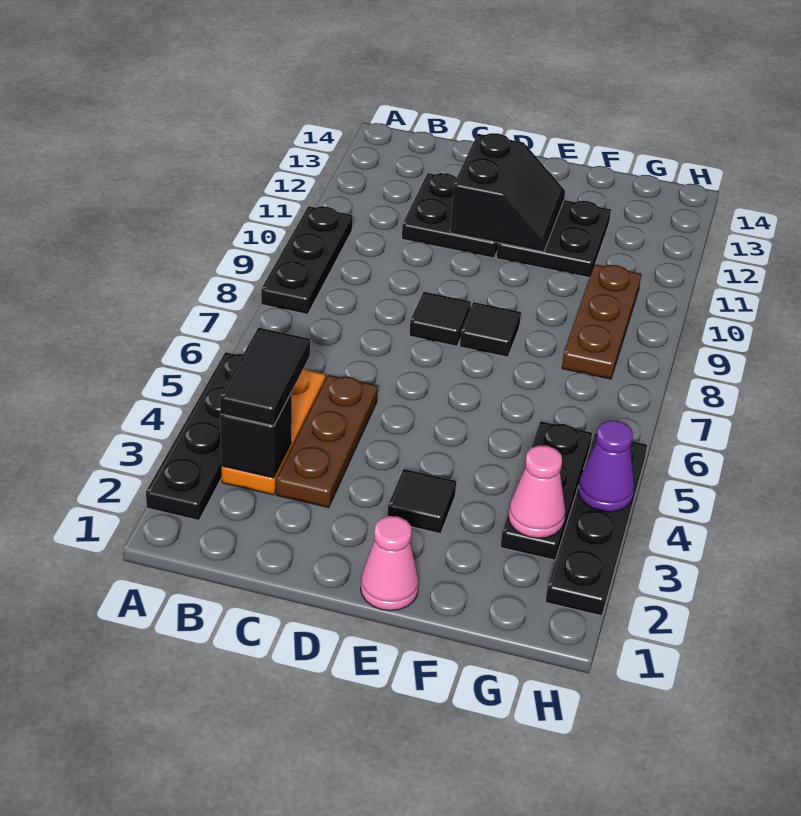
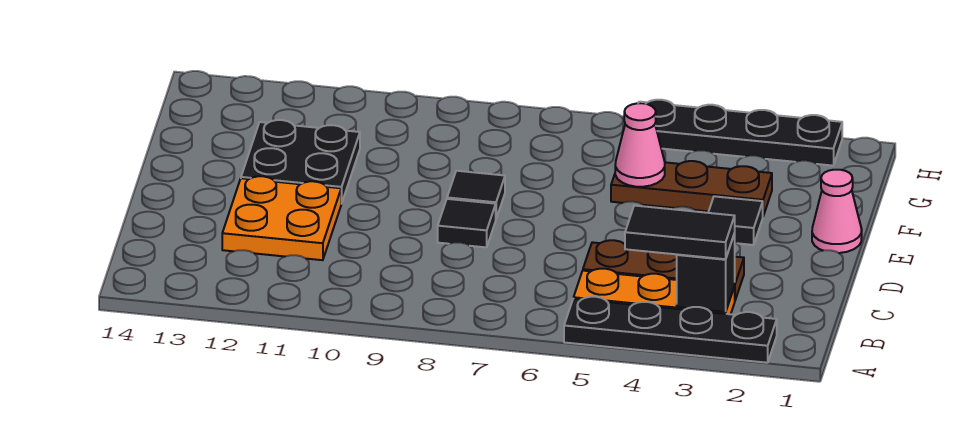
black plate A8:A10 level 1 -> none
black plate C11:D12 level 1 -> orange plate C11:D12 level 1
black slope D11:E12 level 2 top D -> none
black plate G3:G5 level 1 -> none
pink cone G3 level 2 -> pink cone F5 level 2
brown plate G8:G10 level 1 -> brown plate F3:F5 level 1
purple cone H4 level 2 -> none

